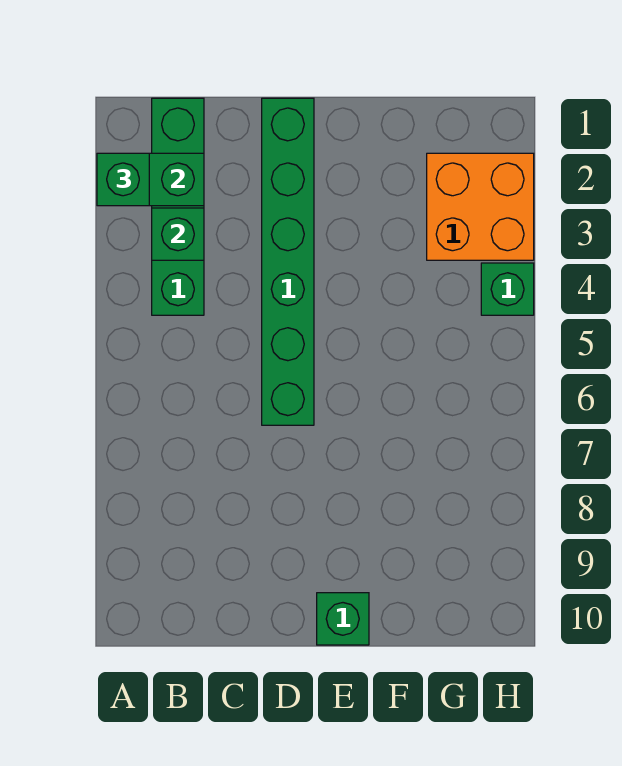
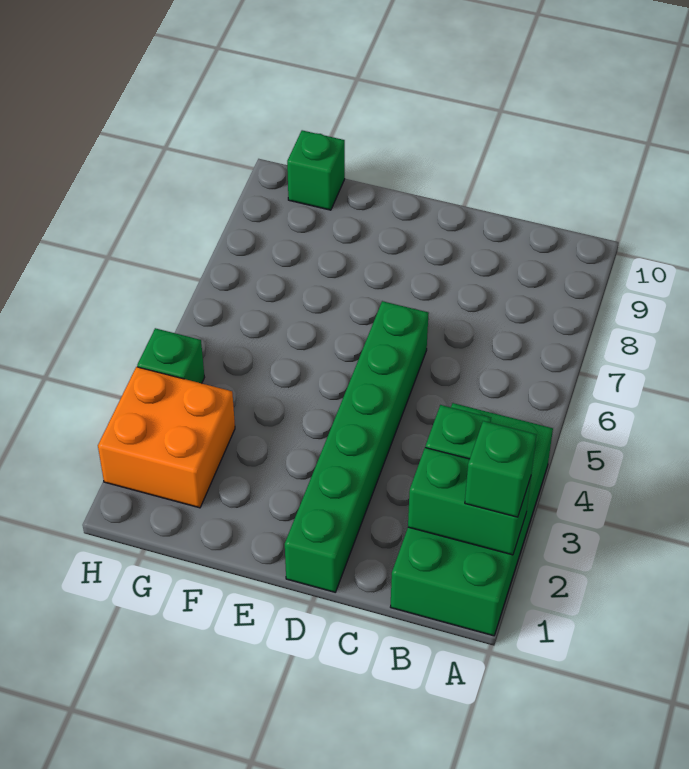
green brick B1:B4 level 1 -> green brick A1:B4 level 1
green brick E10 level 1 -> green brick G10 level 1

